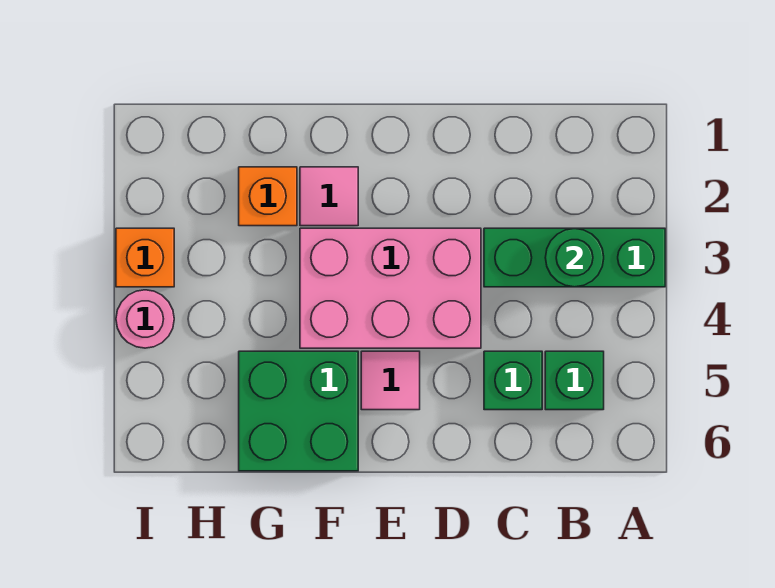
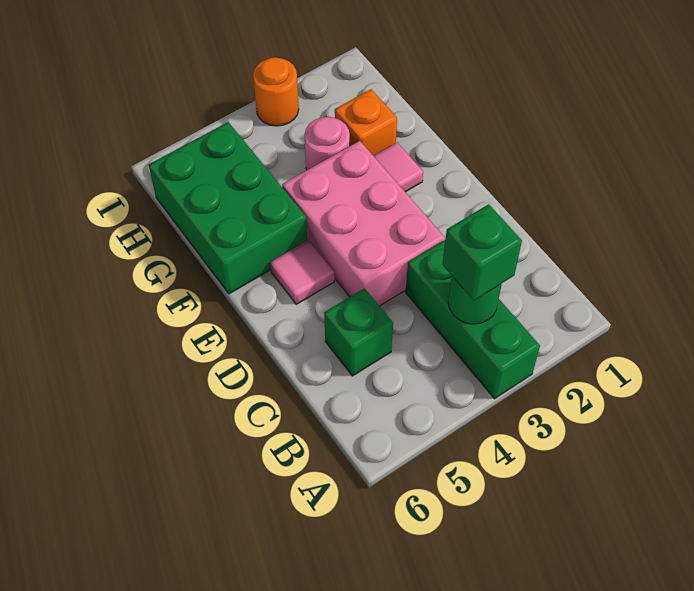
green brick B5 level 1 -> green brick B3 level 3
green brick F5:G6 level 1 -> green brick F5:H6 level 1
orange brick I3 level 1 -> orange round brick I3 level 1
pink round brick I4 level 1 -> pink round brick G3 level 1

